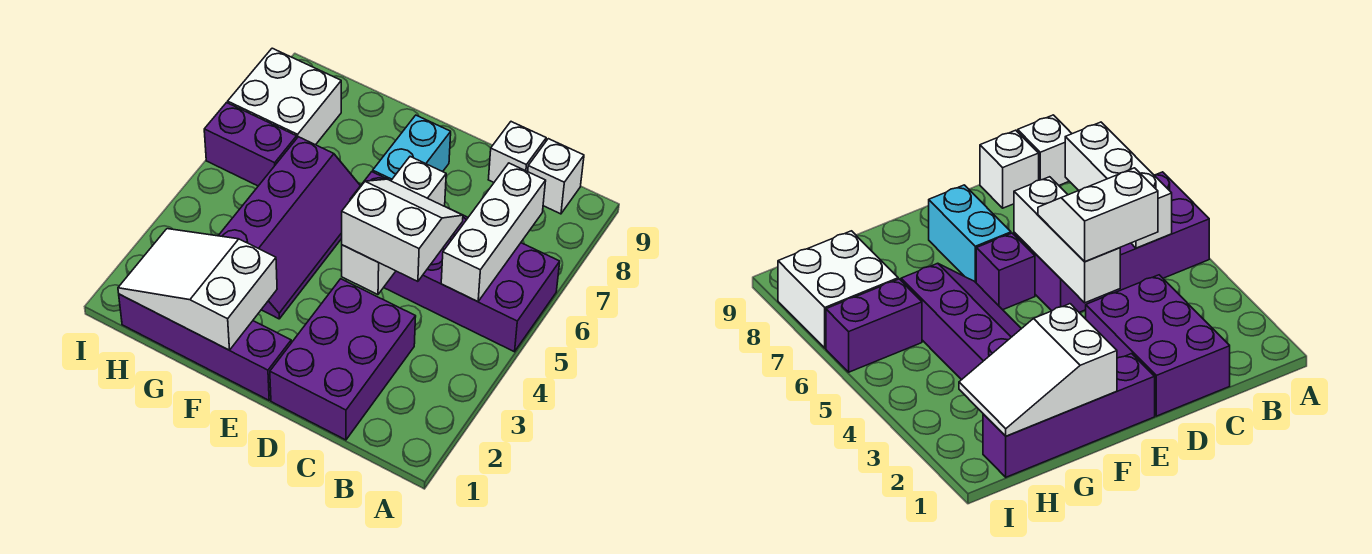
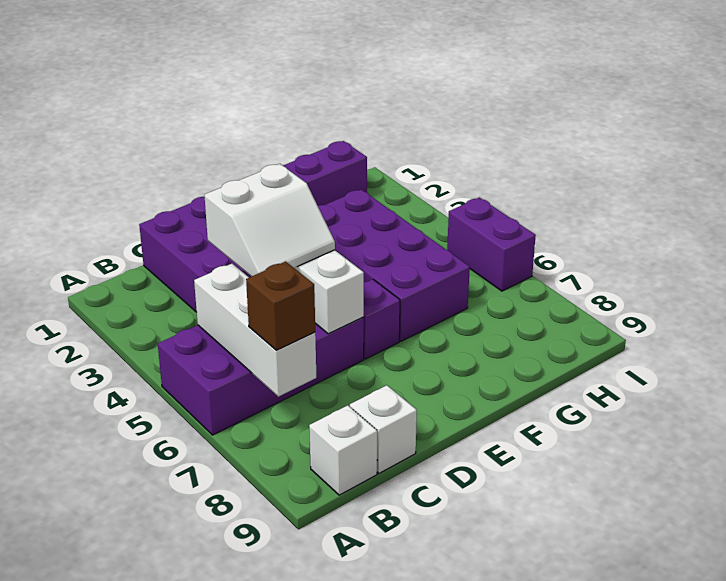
none -> brown brick B7 level 3
cyan brick E7:E8 level 1 -> none
white slope F1:H2 level 2 top F -> none
purple slope F3:G6 level 1 top G -> purple brick F3:G6 level 1
purple brick H6:I6 level 1 -> purple brick I5:I6 level 1
white brick H7:I8 level 1 -> none

